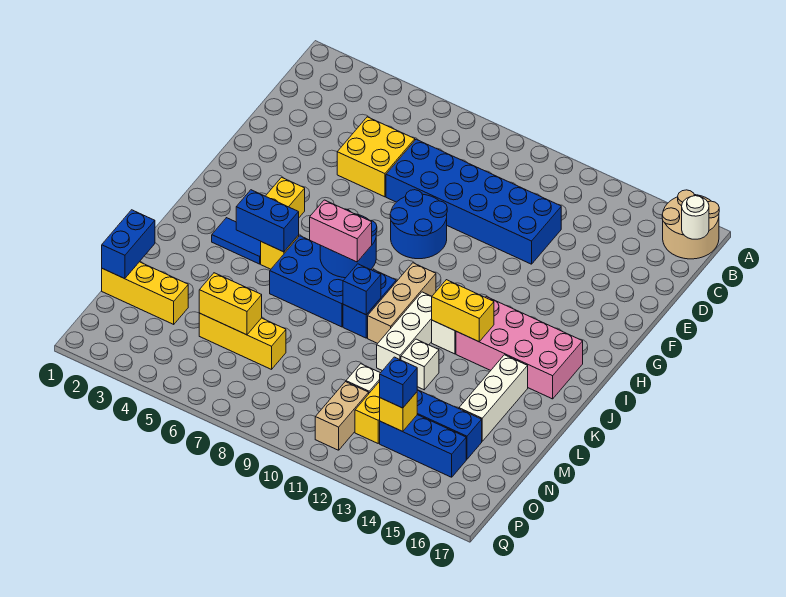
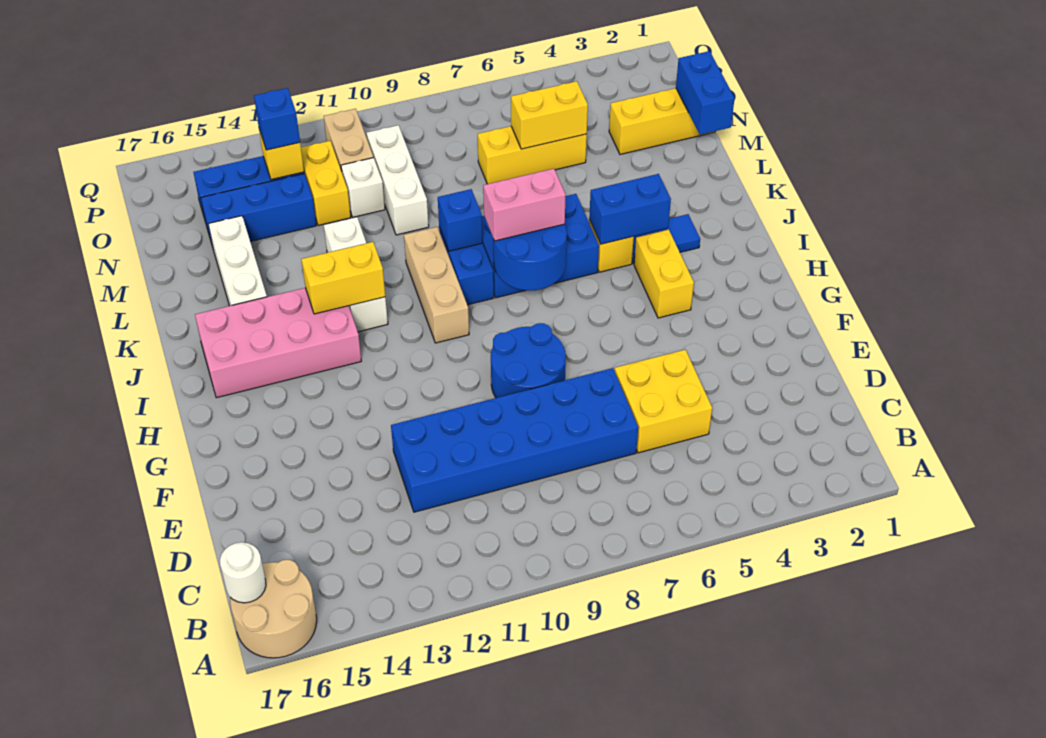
white brick J11:L11 level 1 -> white brick M10:O10 level 1

